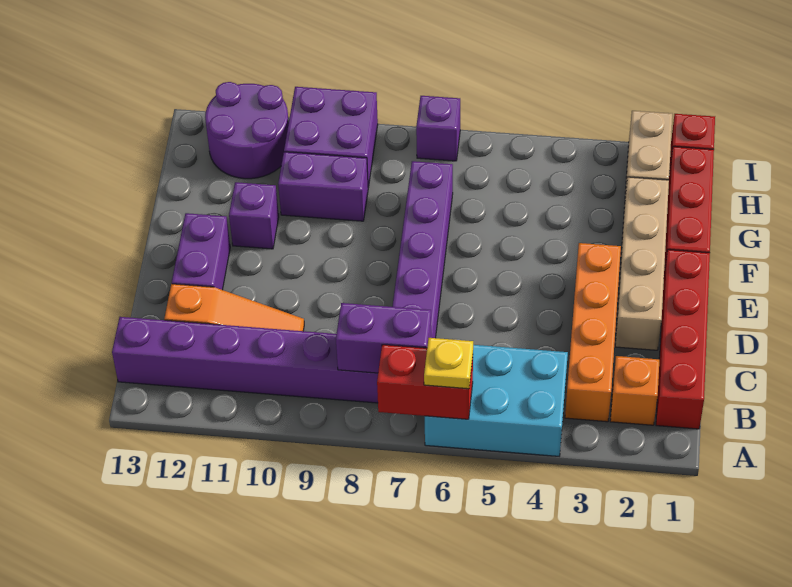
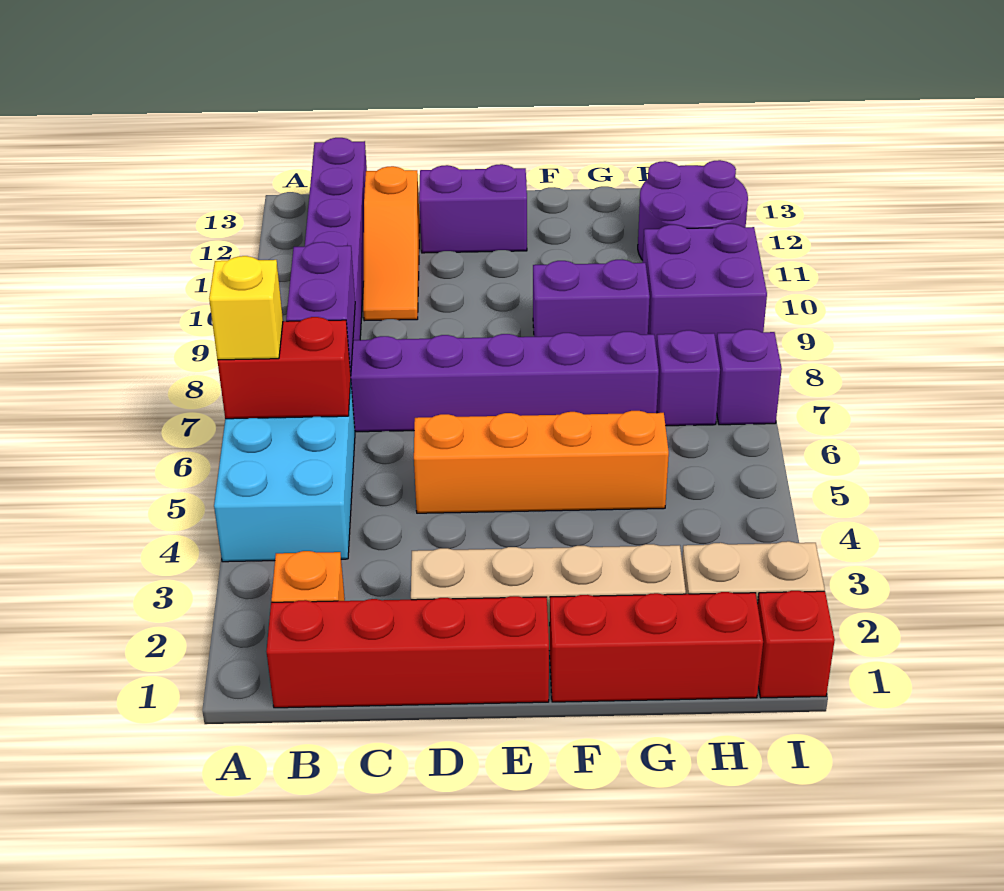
red brick A6:A7 level 2 -> red brick A6:B6 level 2
yellow plate A6 level 3 -> yellow brick A6 level 3
orange brick B3:E3 level 1 -> orange brick D5:G5 level 1
purple brick F11 level 1 -> purple brick H7 level 1
purple brick G9:G10 level 1 -> purple brick F9:G9 level 1

